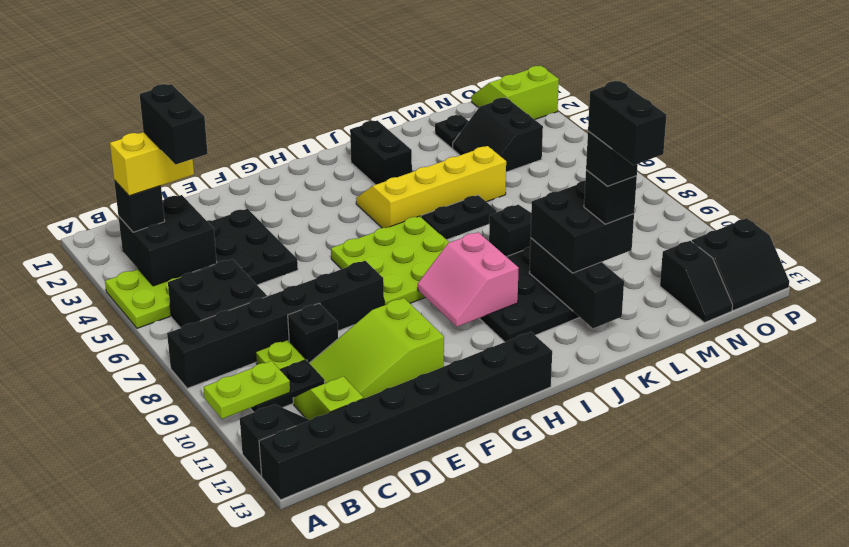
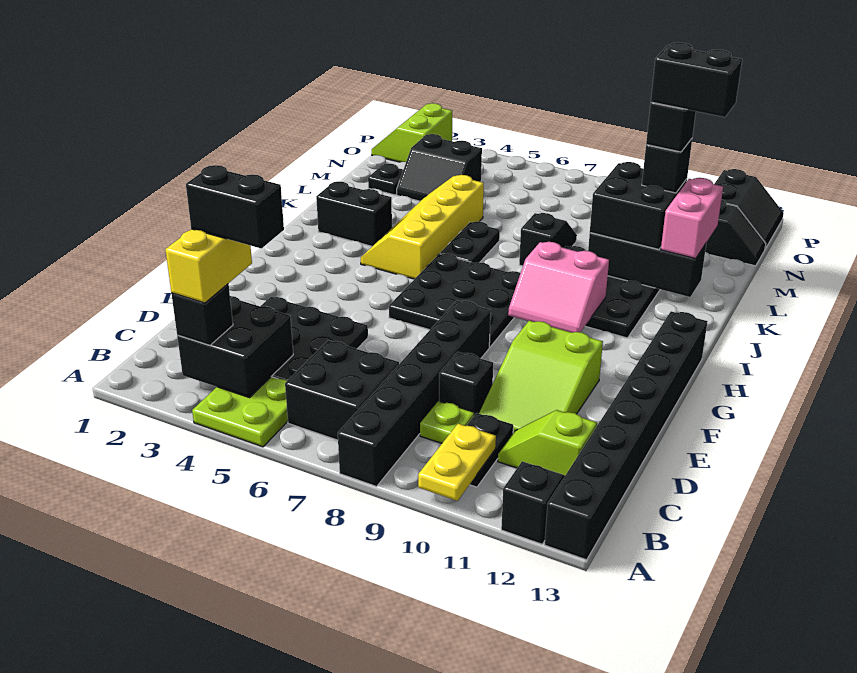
lime plate A10:B10 level 2 -> yellow plate A10:B10 level 2
lime plate G6:I8 level 1 -> black plate G6:I8 level 1
none -> pink brick K12:L12 level 3

